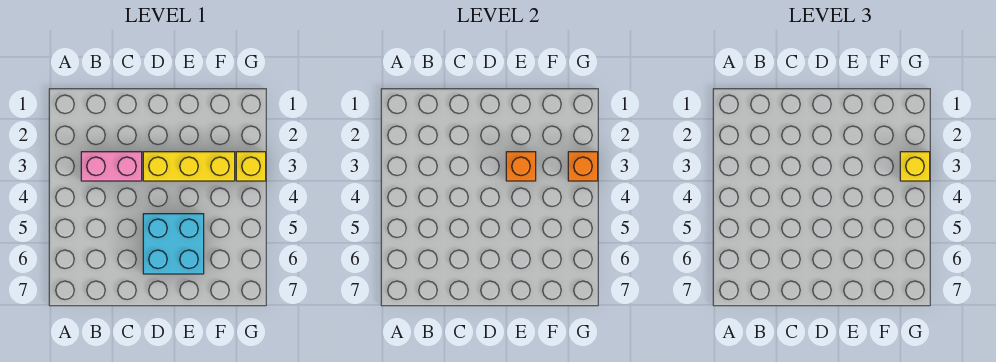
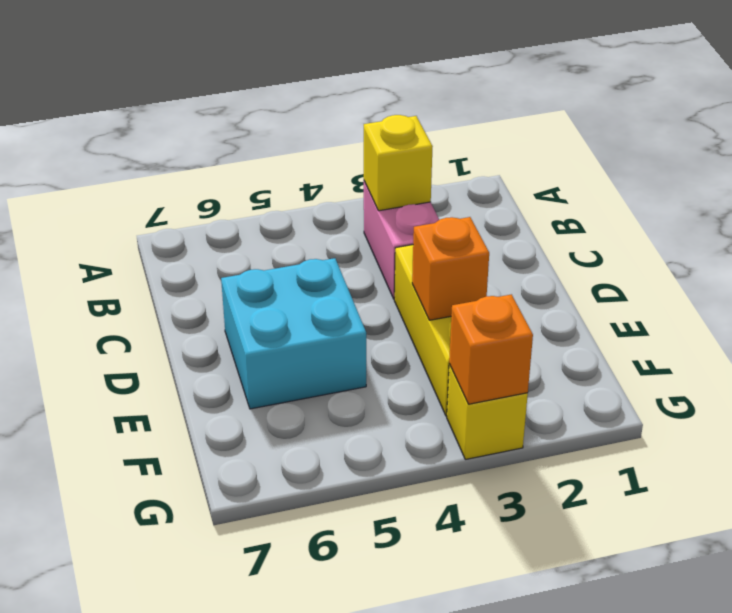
yellow brick G3 level 3 -> yellow brick B3 level 2

